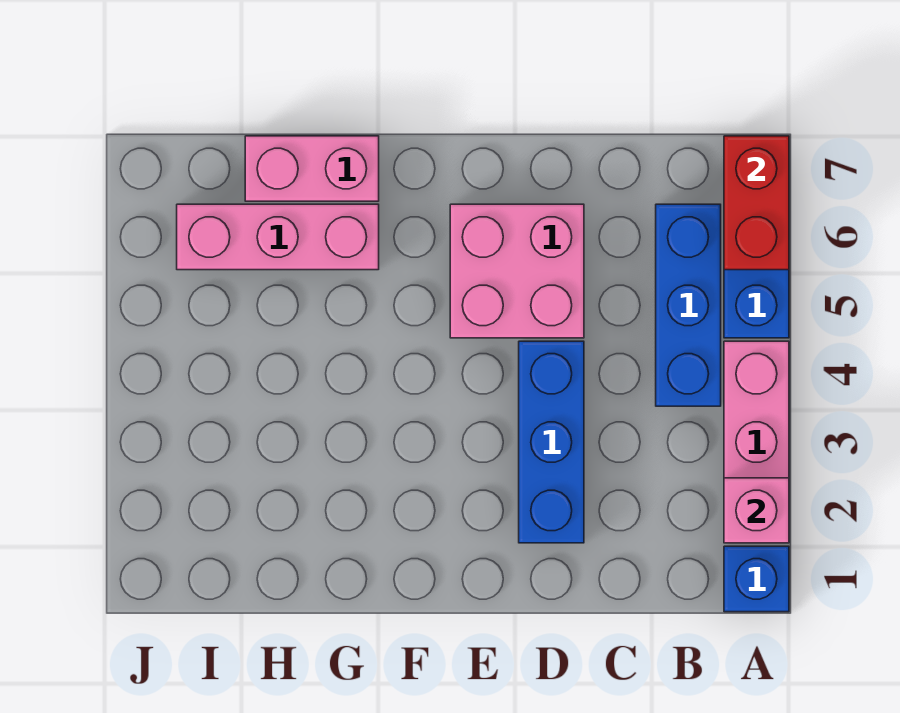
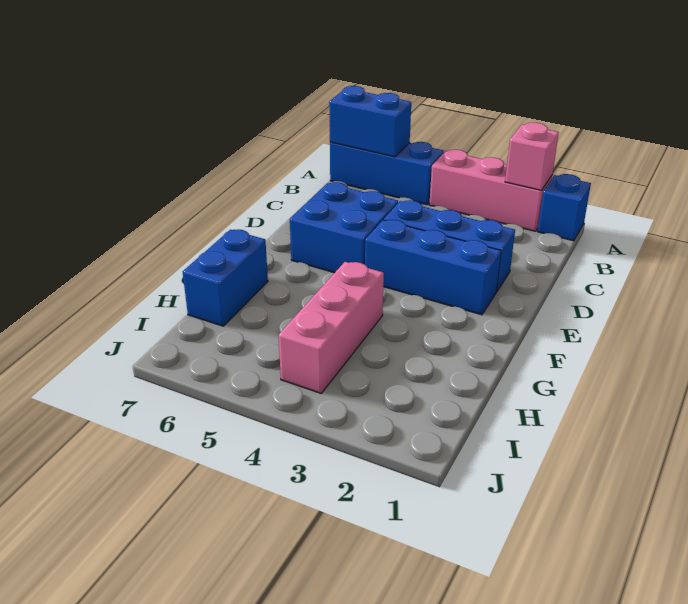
red brick A6:A7 level 2 -> blue brick A6:A7 level 2
blue brick B4:B6 level 1 -> blue brick E2:E4 level 1
pink brick D5:E6 level 1 -> blue brick D5:E6 level 1
pink brick G6:I6 level 1 -> pink brick G4:I4 level 1
pink brick G7:H7 level 1 -> blue brick G7:H7 level 1

